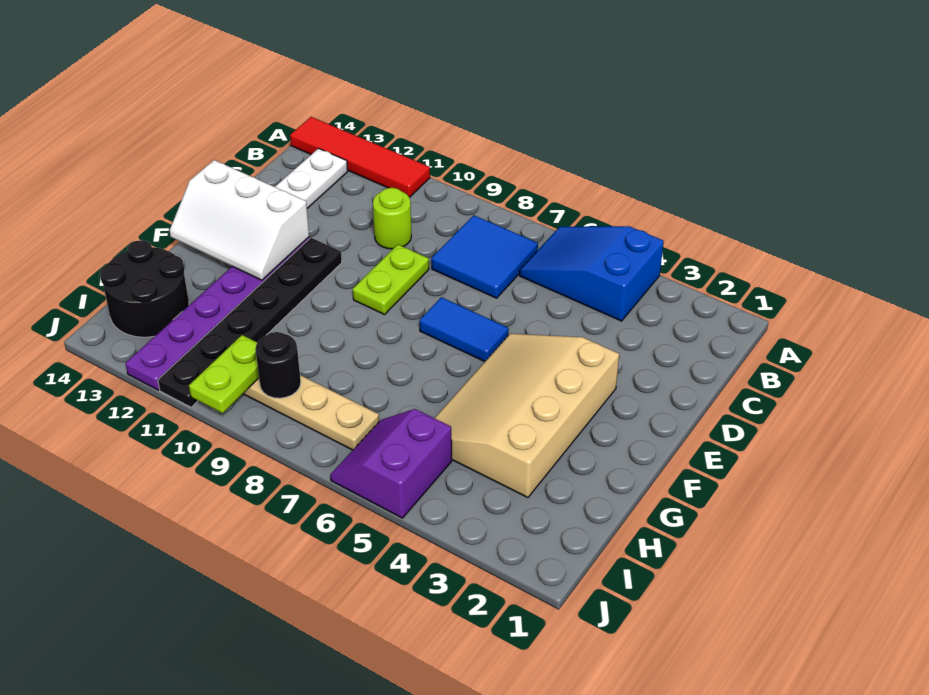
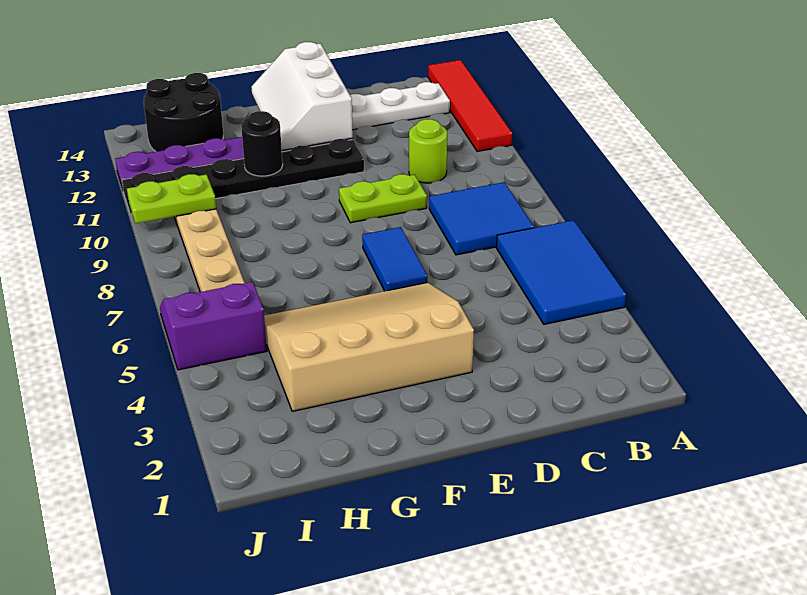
blue slope A4:B6 level 1 top 4 -> blue tile A4:B6 level 1
black round brick I9 level 2 -> black round brick G11 level 2

